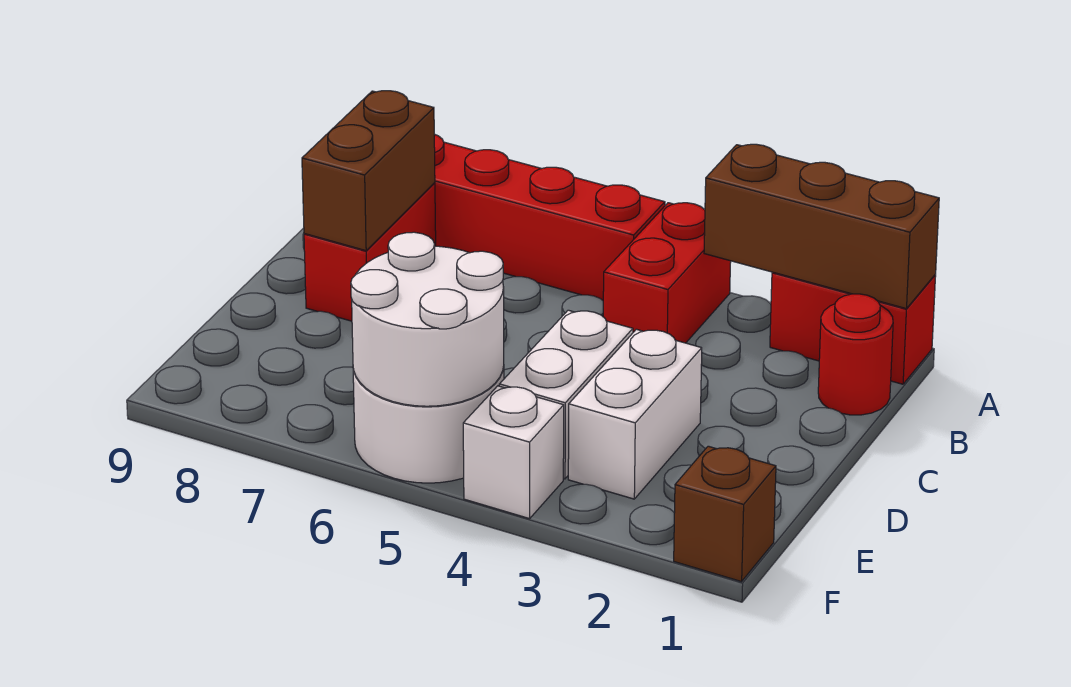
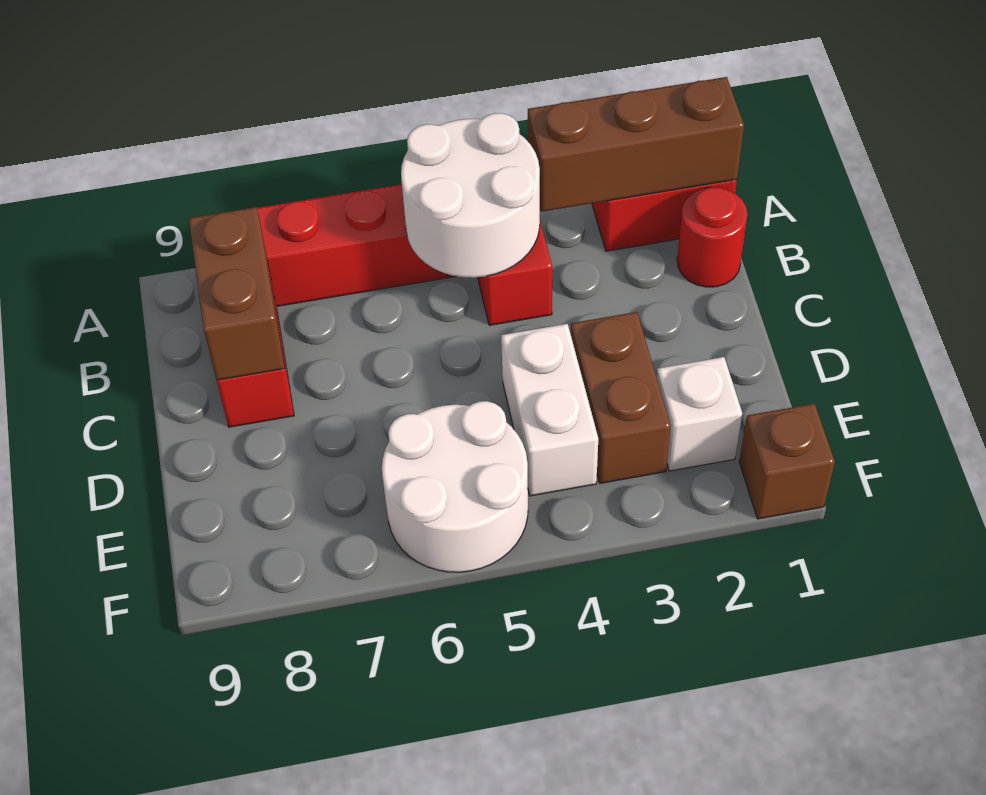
white brick D3:E3 level 1 -> brown brick D3:E3 level 1
white round brick E5:F6 level 2 -> white round brick A4:B5 level 2
white brick F4 level 1 -> white brick E2 level 1

